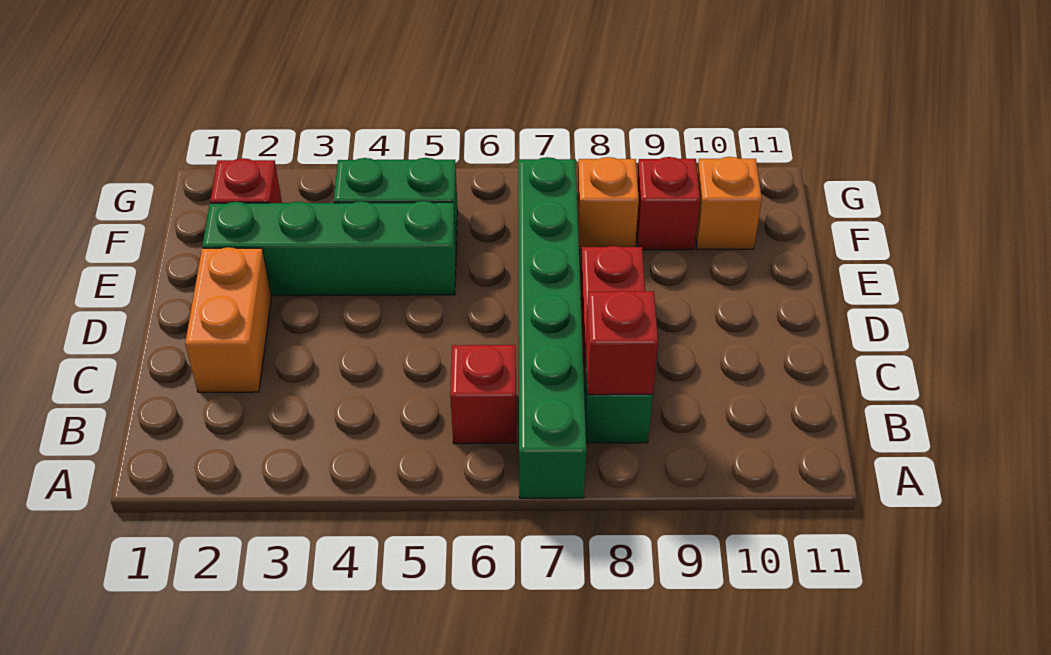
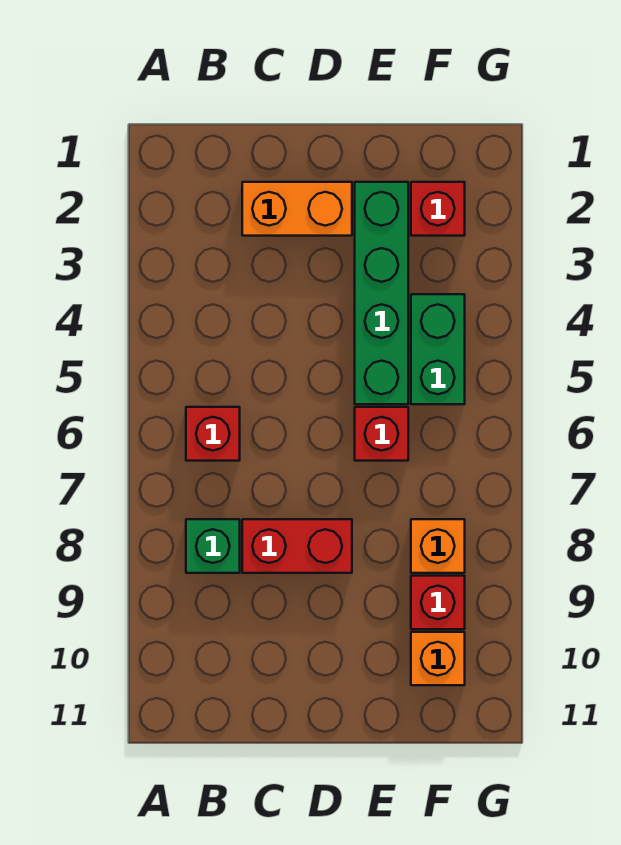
green brick A7:F7 level 1 -> none
red brick B8 level 2 -> red brick E6 level 1

